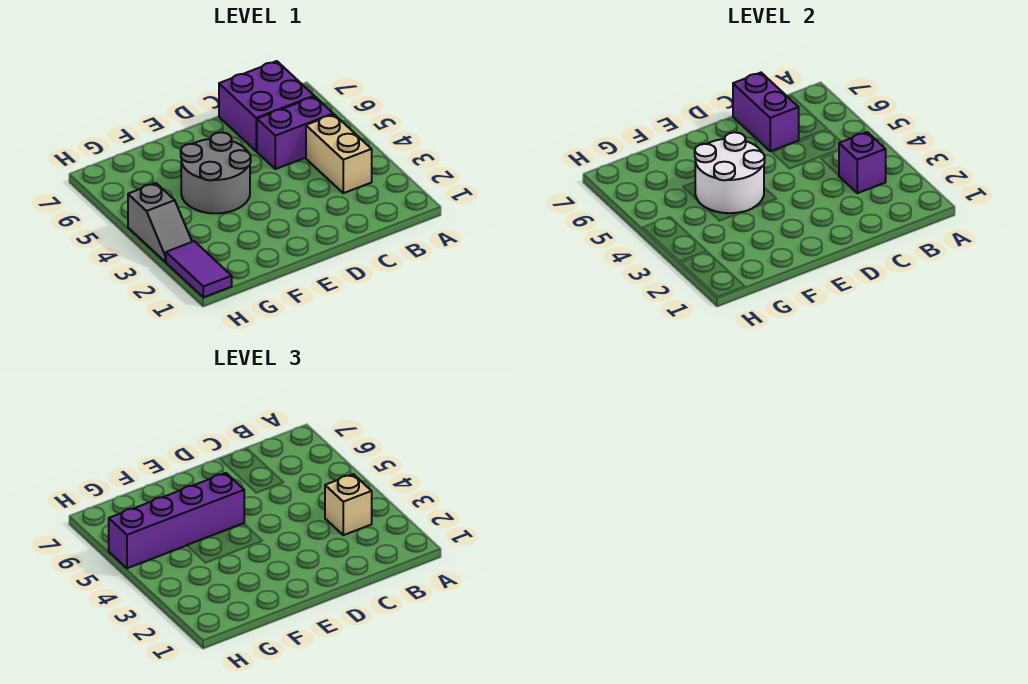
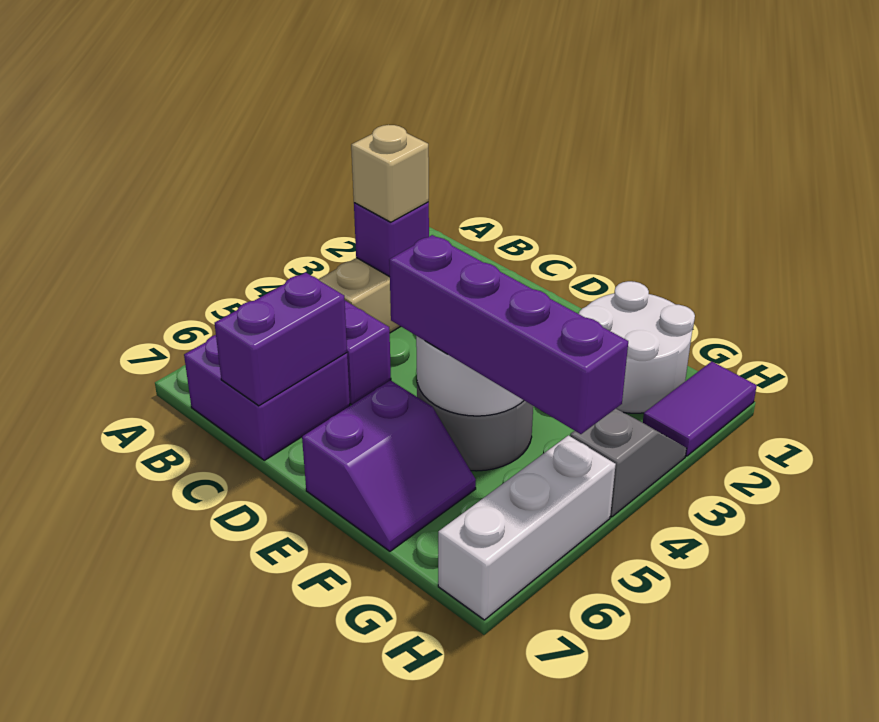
none -> purple slope E6:F7 level 1 top E
none -> white round brick F1:G2 level 1
none -> white brick H5:H7 level 1

